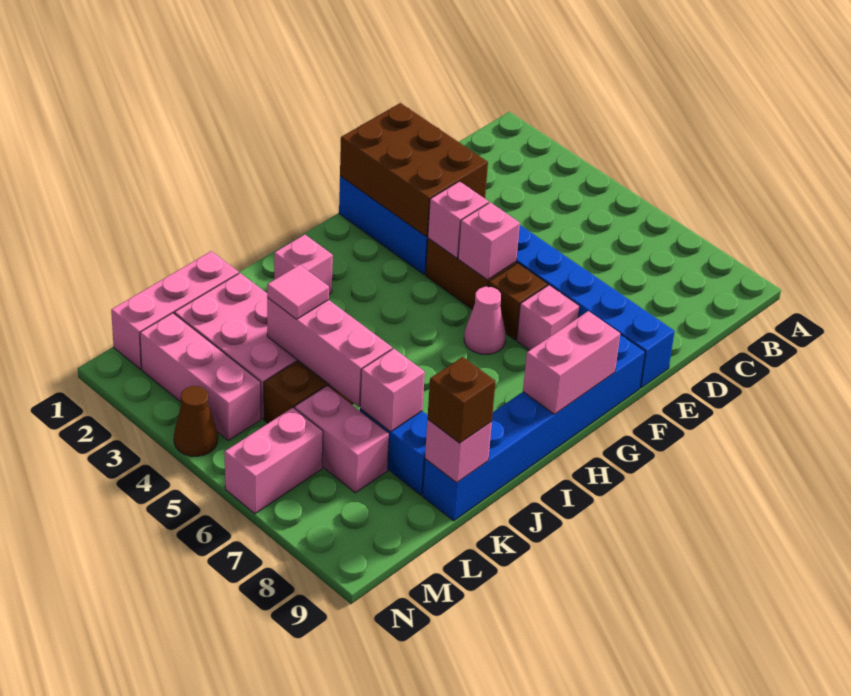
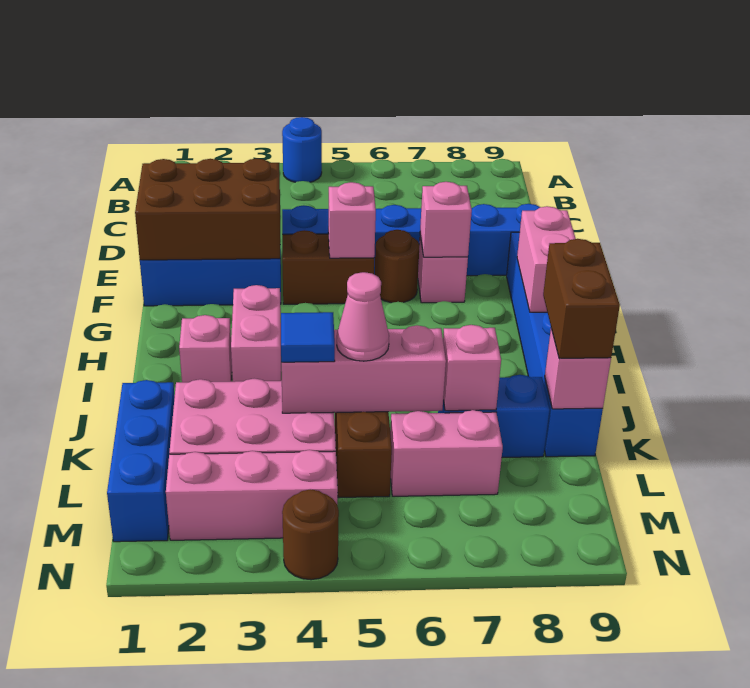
none -> blue round brick A4 level 1
pink brick F4 level 2 -> pink brick F7 level 2
brown brick F6 level 1 -> brown round brick F6 level 1
pink cone G6 level 1 -> pink cone K5 level 3
pink brick K1:M1 level 1 -> blue brick K1:M1 level 1
pink tile K4 level 3 -> blue tile K4 level 3
brown brick K9 level 3 -> brown brick J9:K9 level 3
pink brick M6:N6 level 1 -> pink brick H3:I3 level 1
brown cone N4 level 1 -> brown round brick N4 level 1

